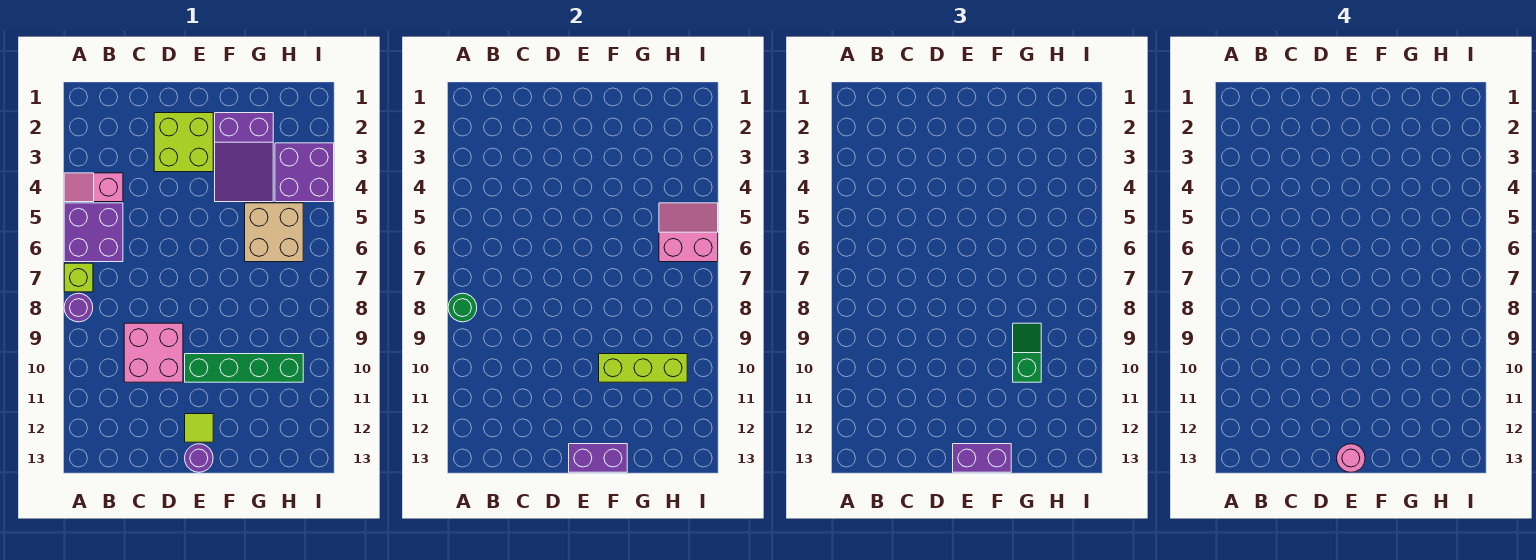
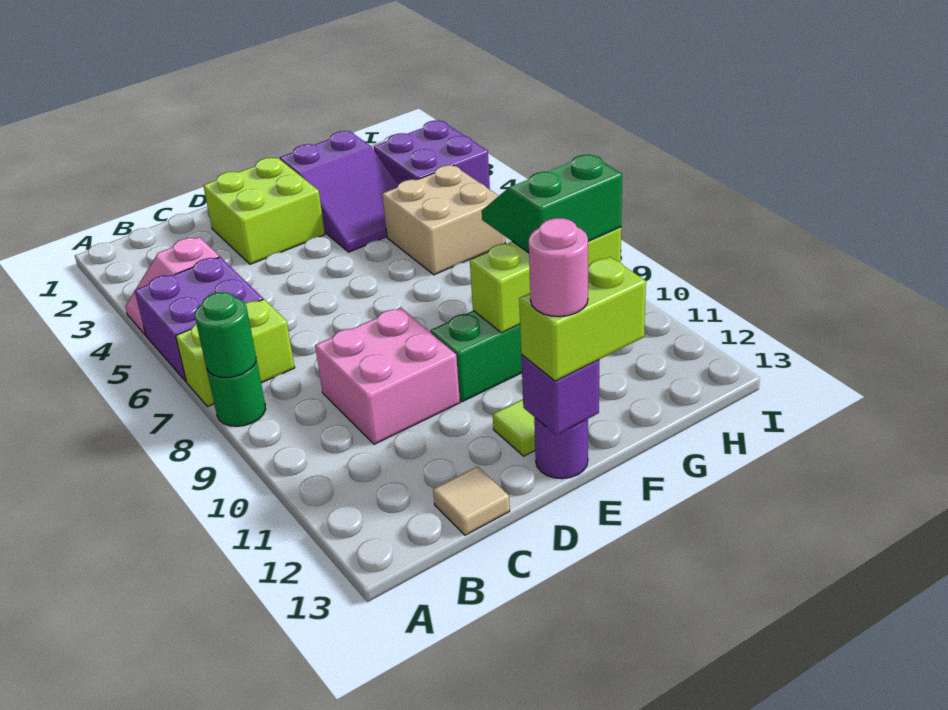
lime brick A7 level 1 -> lime brick A7:B7 level 1
purple round brick A8 level 1 -> green round brick A8 level 1
none -> tan tile C13 level 1
purple brick E13:F13 level 2 -> purple brick E13 level 2
purple brick E13:F13 level 3 -> lime brick E13:F13 level 3
green slope G9:G10 level 3 top 10 -> green slope G9:H10 level 3 top 10
pink slope H5:I6 level 2 top 6 -> none

